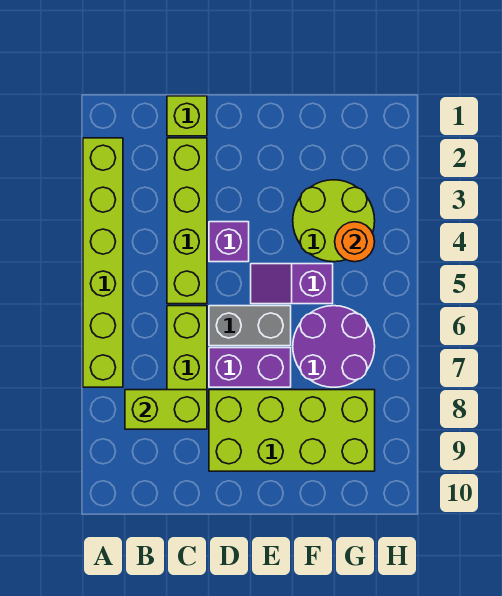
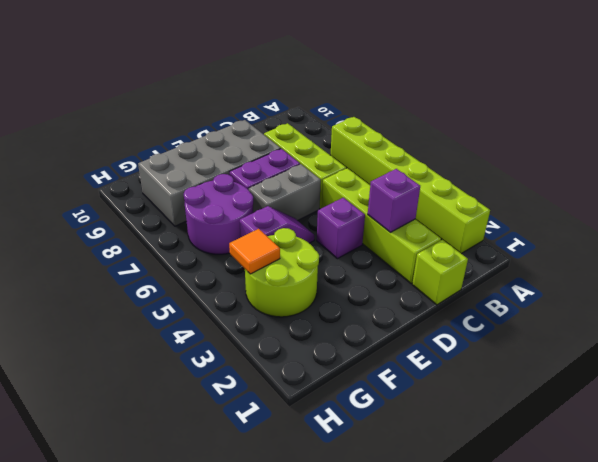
lime brick B8:C8 level 2 -> none
none -> purple brick C3 level 2
lime brick D8:G9 level 1 -> grey brick D8:G9 level 1
orange round brick G4 level 2 -> orange tile G4 level 2

